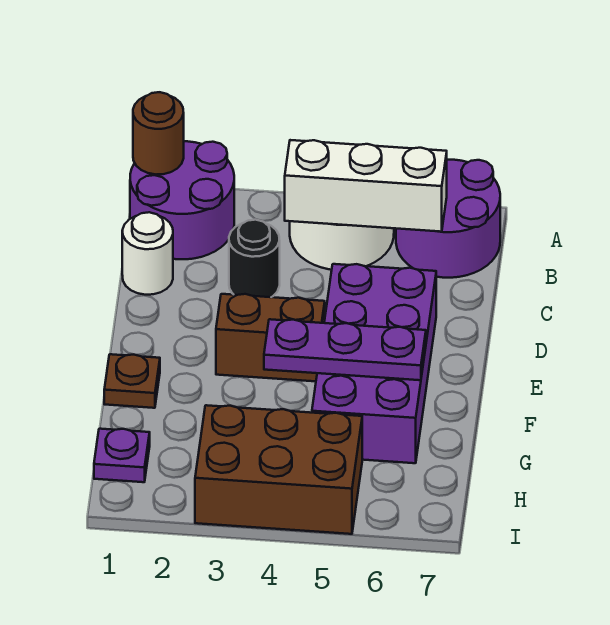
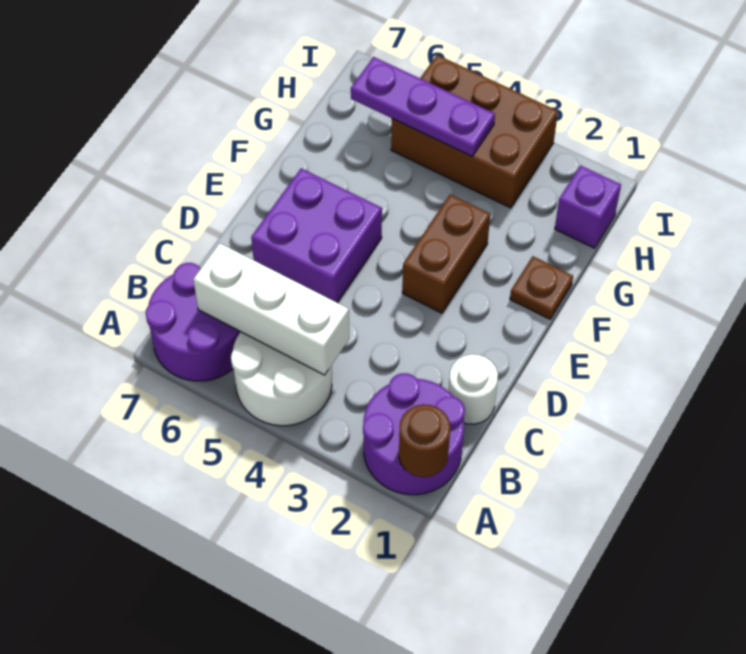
black round brick C3 level 1 -> none
purple brick D5:G6 level 1 -> purple brick D5:E6 level 1
brown brick E3:E4 level 1 -> brown brick E3:F3 level 1
purple plate F4:F6 level 2 -> purple plate H4:H6 level 2
purple plate H1 level 1 -> purple brick H1 level 1

